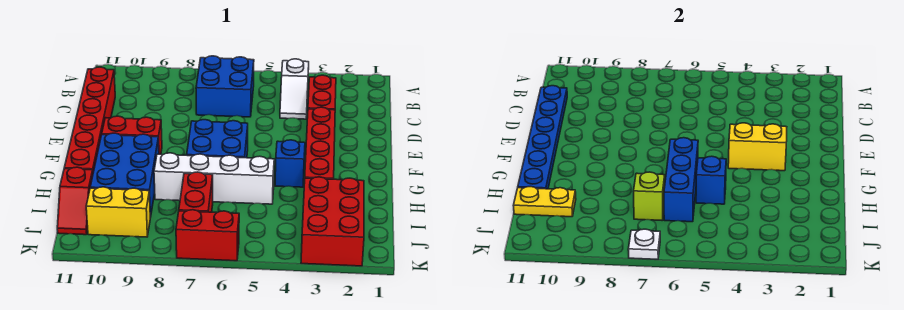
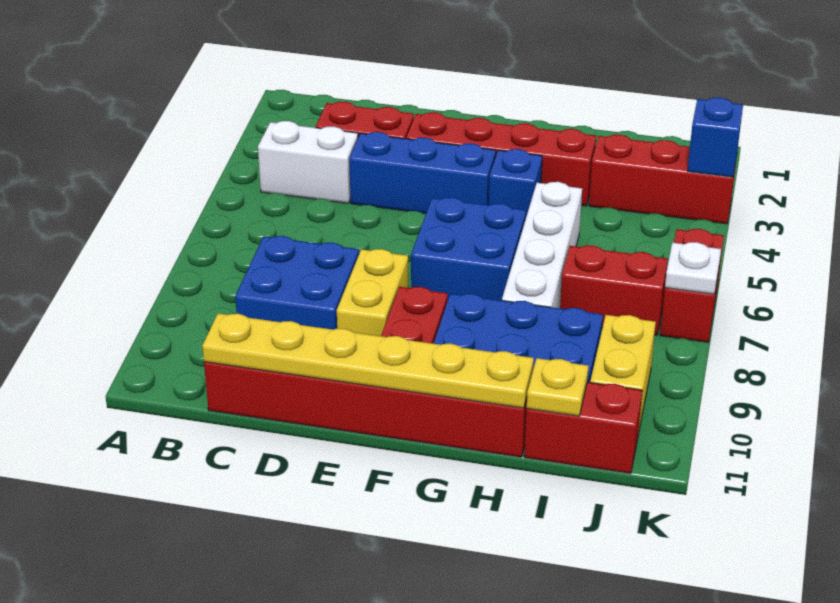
white slope B4:C4 level 1 top B -> white brick B4:C4 level 1
blue brick B6:C7 level 1 -> blue brick C8:D9 level 1
blue plate C11:H11 level 2 -> yellow plate C11:H11 level 2
yellow brick F3:F4 level 2 -> yellow brick E8:E9 level 1
blue brick G6:I6 level 2 -> blue brick D4:F4 level 1
blue brick H5 level 2 -> blue brick K3 level 2
red brick I2:K3 level 1 -> red brick I3:K3 level 1
lime brick I7 level 2 -> none
yellow plate I10:I11 level 2 -> yellow plate I11 level 2
red slope I11:J11 level 1 top I -> red brick I11:J11 level 1

